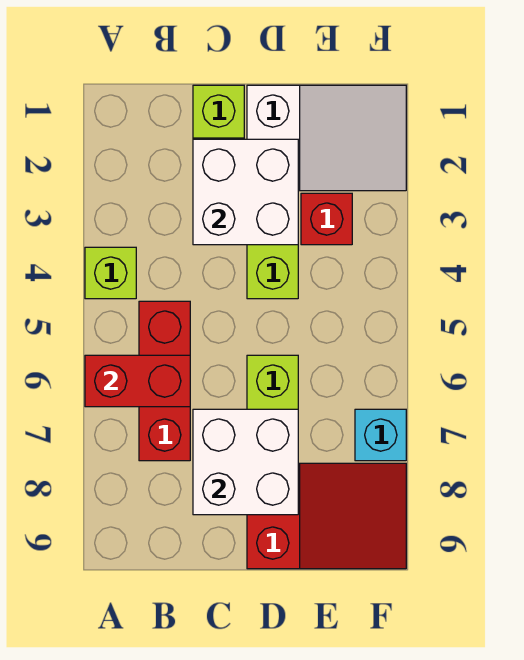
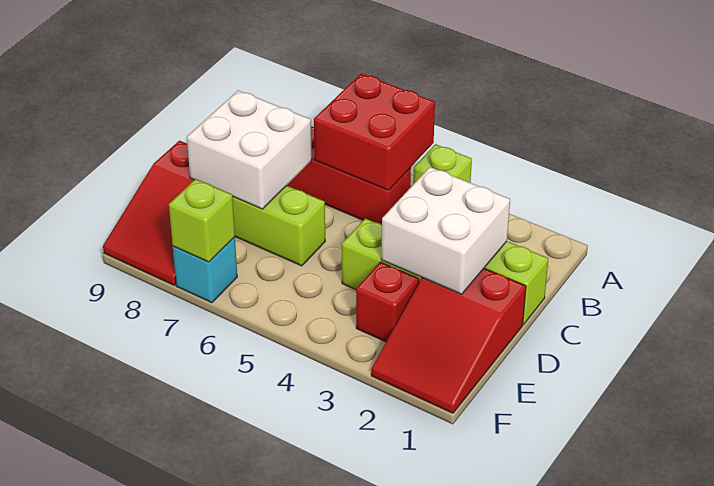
red brick A6:B6 level 2 -> red brick A5:B6 level 2
white slope D1:F2 level 1 top D -> red slope D1:F2 level 1 top D
none -> lime brick F7 level 2

